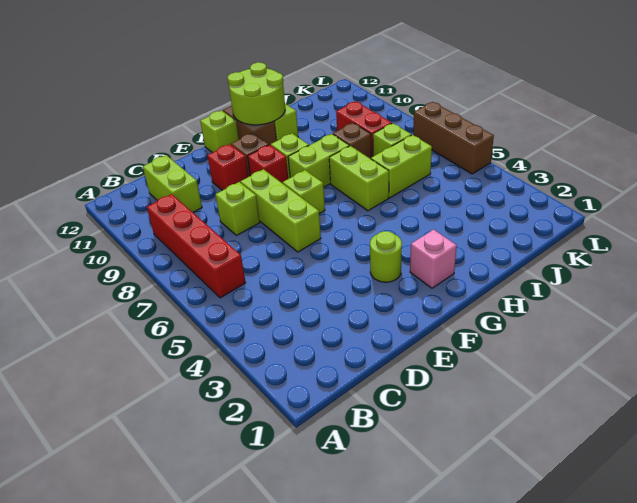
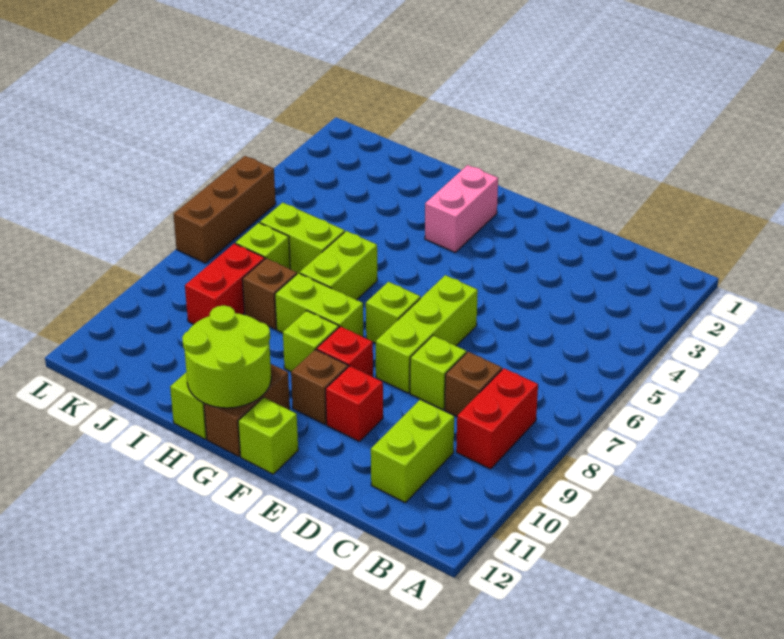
red brick B6:B9 level 1 -> red brick B8:B9 level 1
none -> brown brick C8 level 1
lime round brick F3 level 1 -> none
pink brick G2 level 1 -> pink brick G2:G3 level 1

